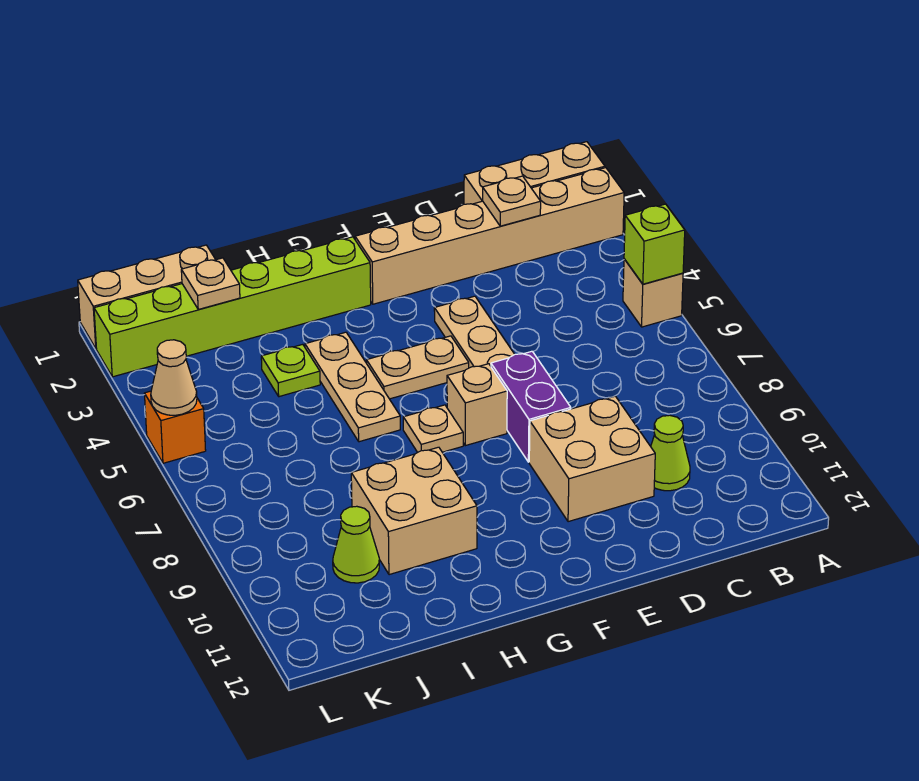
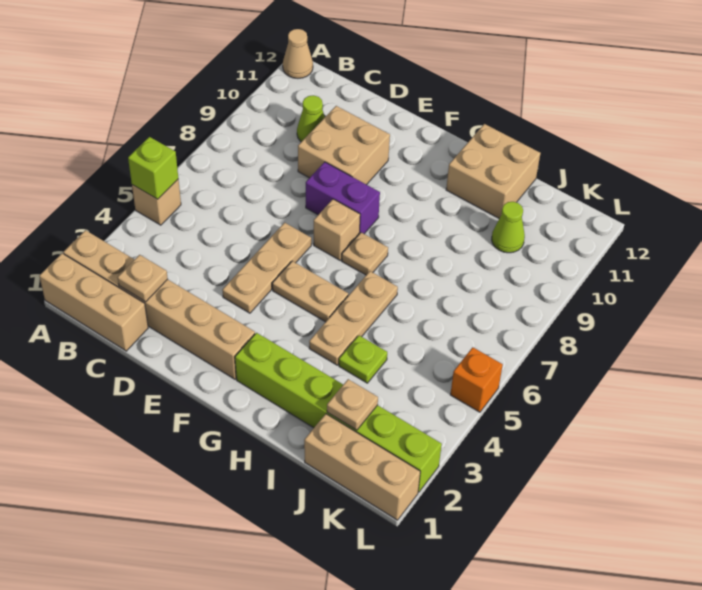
purple brick E7:E8 level 1 -> purple brick E8:F8 level 1
tan brick H9:I10 level 1 -> tan brick H11:I12 level 1
tan cone L5 level 2 -> tan cone A12 level 1

